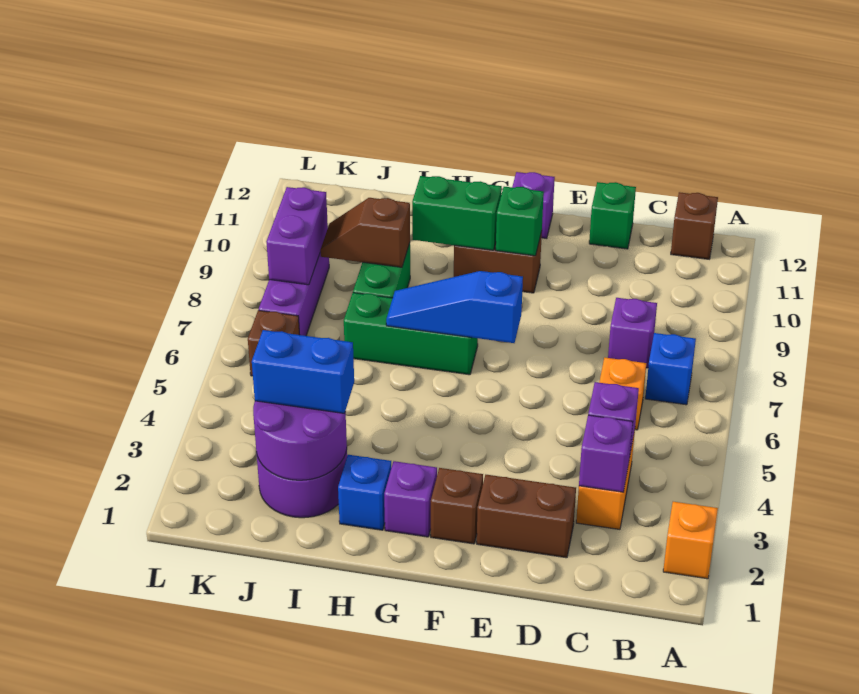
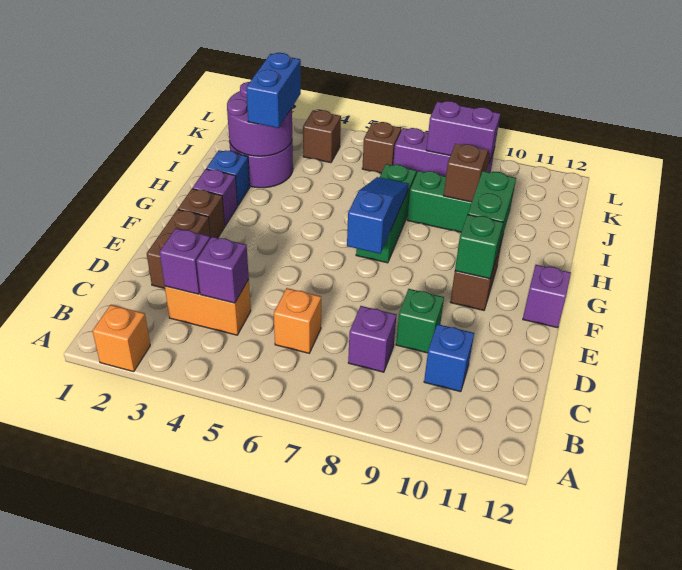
blue brick B7 level 1 -> blue brick C10 level 1
brown brick B12 level 1 -> brown brick K4 level 1
green brick D12 level 1 -> green brick D9 level 1

